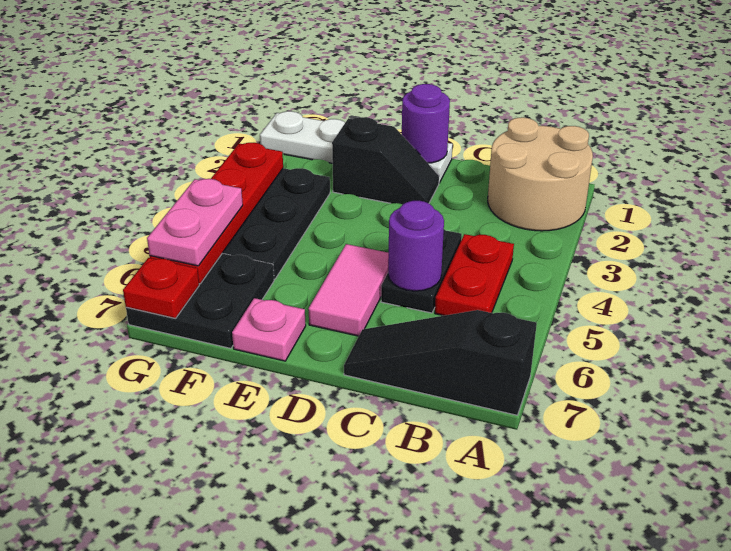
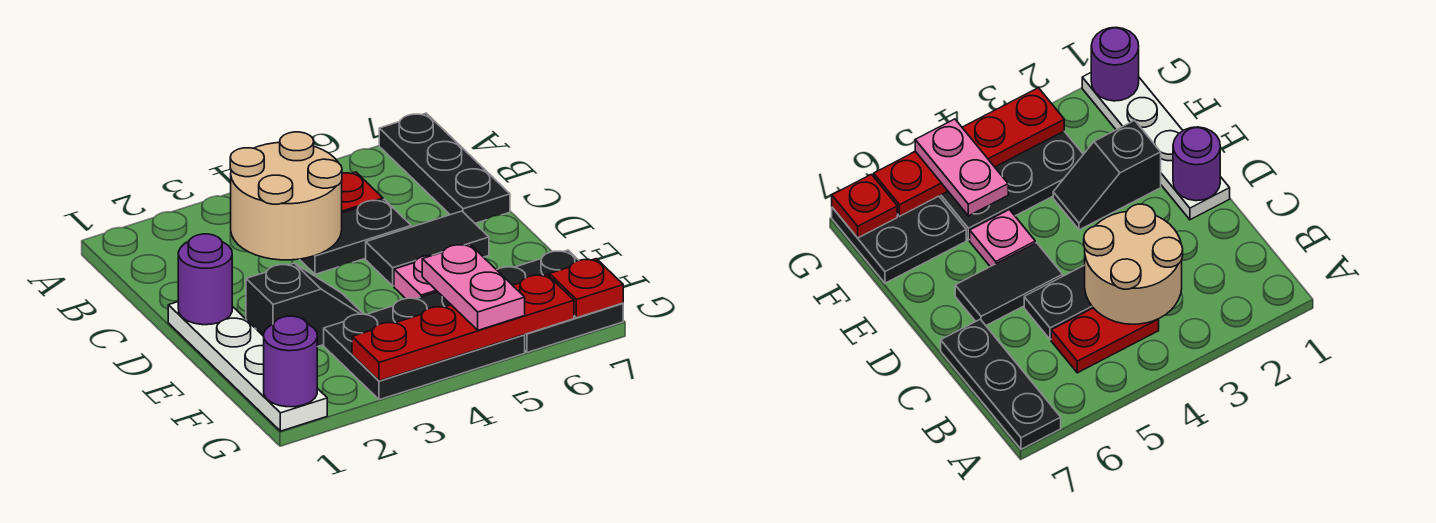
tan round brick A1:B2 level 1 -> tan round brick B3:C4 level 2
black slope A7:C7 level 1 top A -> black plate A7:C7 level 1
purple round brick C5 level 2 -> purple round brick G1 level 2
black slope D2:E2 level 1 top E -> black slope E2:E3 level 1 top 2
pink tile D5:D6 level 1 -> black tile D5:D6 level 1
pink plate E7 level 1 -> pink plate E5 level 1
pink plate G5:G6 level 3 -> pink plate F5:G5 level 3

